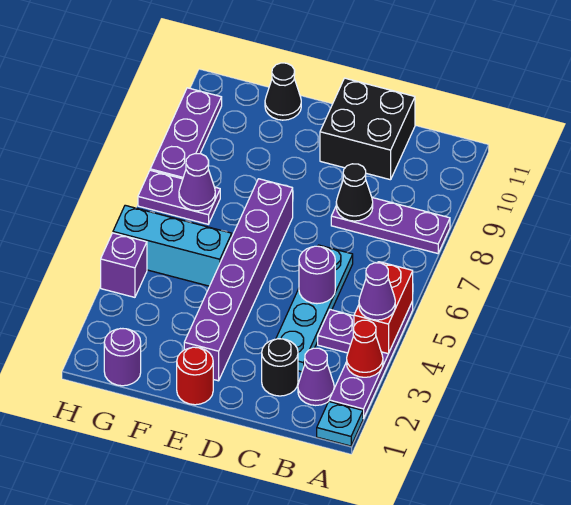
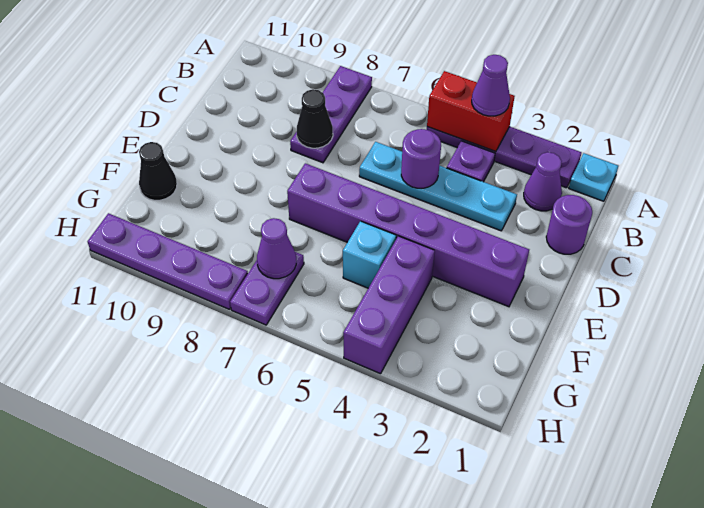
red cone A3 level 2 -> none
black round brick C2 level 1 -> none
black brick C10:D11 level 1 -> none
red round brick E1 level 1 -> none
cyan brick F5:H5 level 1 -> cyan brick F5 level 1
purple round brick G1 level 1 -> purple round brick C1 level 1
purple brick H4 level 1 -> purple brick F4:H4 level 1
purple plate H8:H10 level 1 -> purple plate H8:H11 level 1

